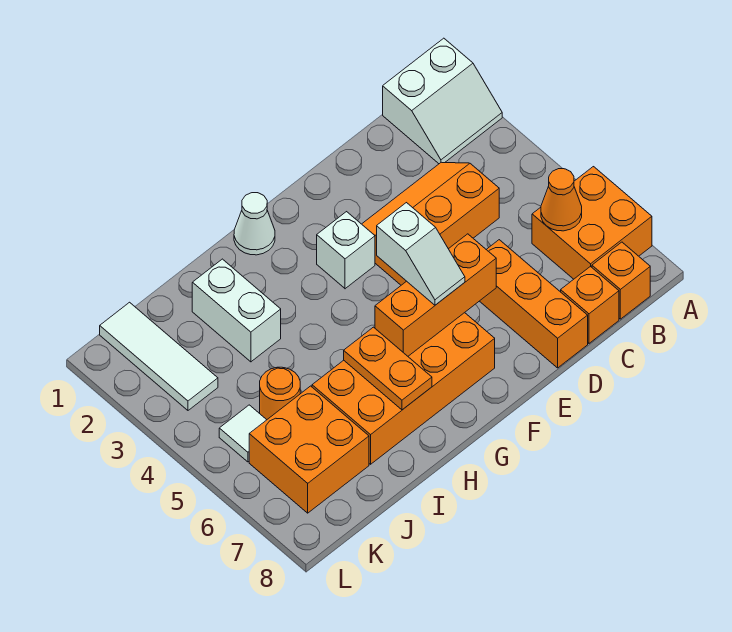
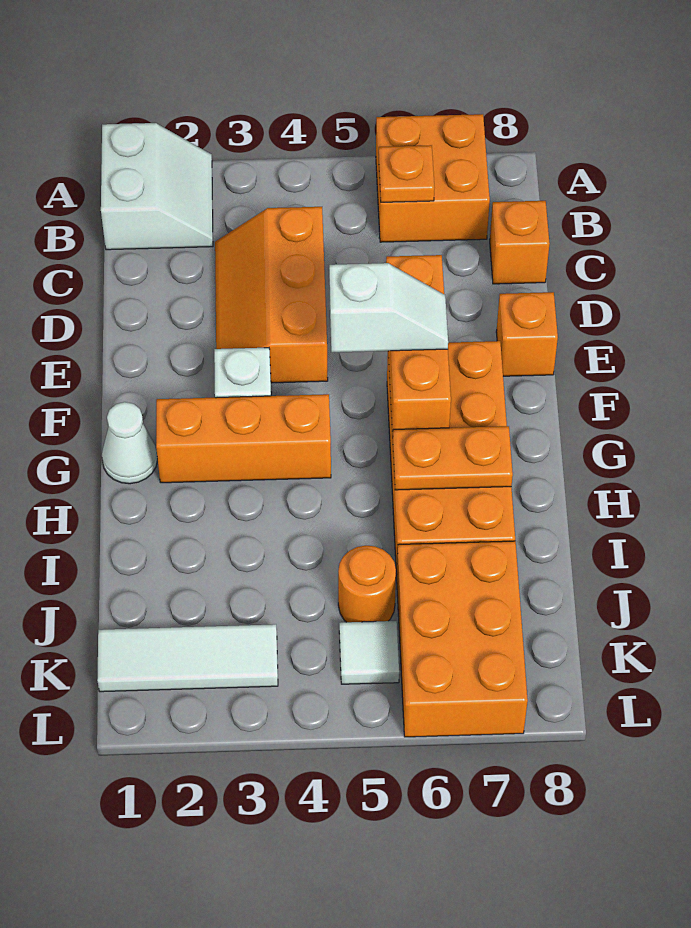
orange cone B6 level 2 -> orange plate B6 level 2
orange brick B8 level 1 -> orange brick E8 level 1
orange brick D6:D8 level 1 -> orange brick G2:G4 level 1
white brick I2:I3 level 1 -> none
orange brick J6:K7 level 1 -> orange brick J6:L7 level 1

